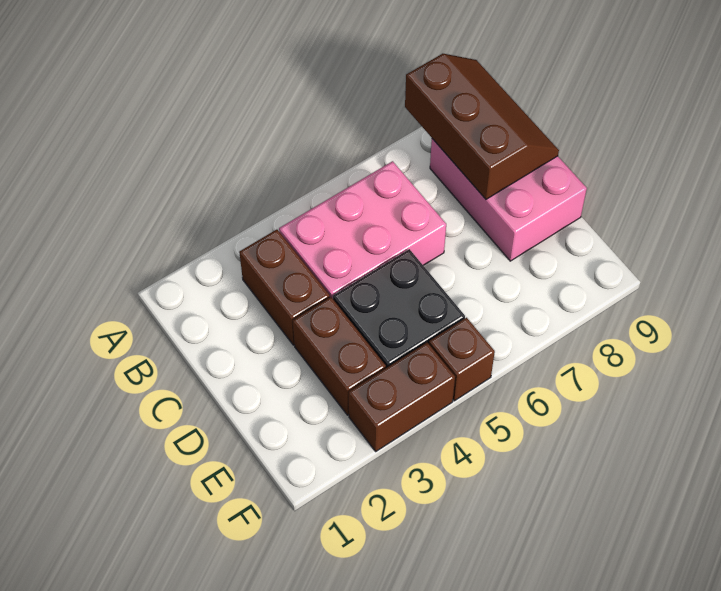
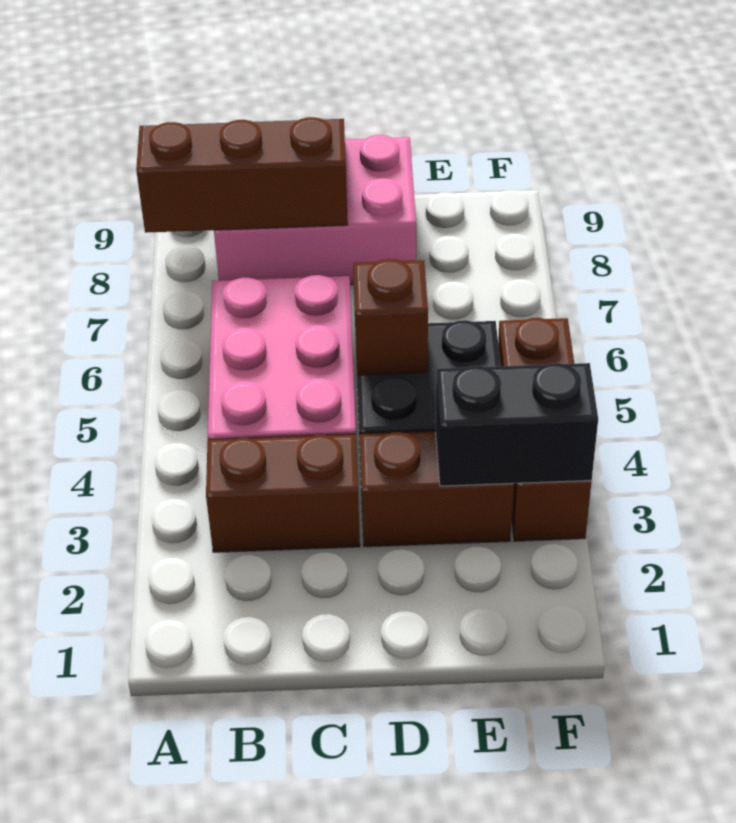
none -> brown brick D5 level 2
none -> black brick E3:F3 level 2

